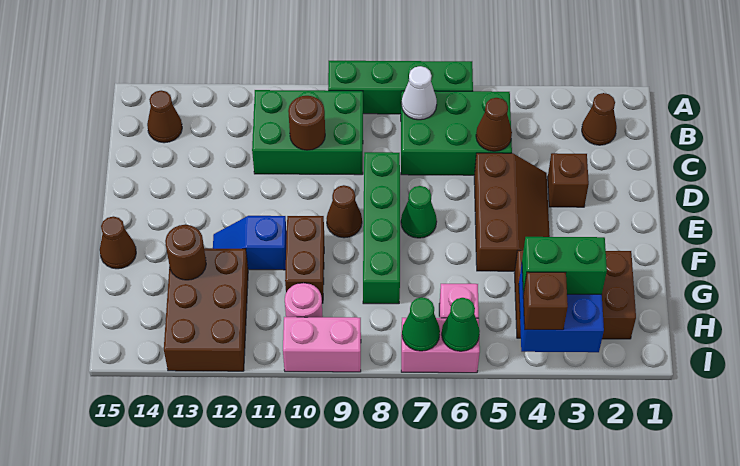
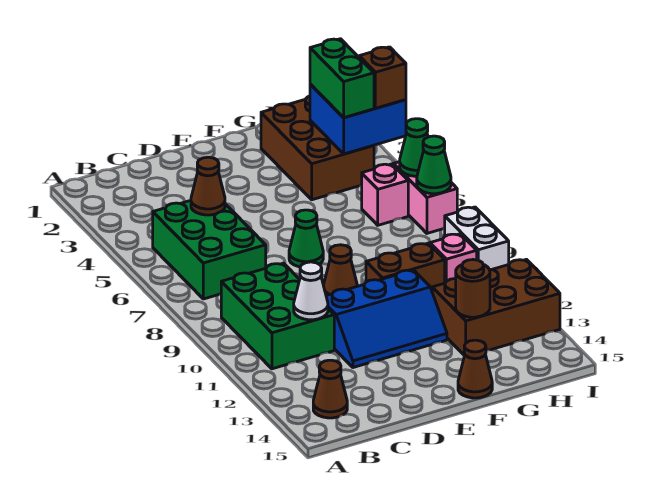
green brick A6:A9 level 1 -> none
brown cone B2 level 1 -> none
white cone B7 level 2 -> white cone C11 level 2
brown round brick C10 level 2 -> none
brown brick D3 level 1 -> none
brown slope D4:F5 level 1 top 5 -> none
green brick D8:G8 level 1 -> none
blue slope F11:F12 level 1 top 11 -> blue slope D11:F12 level 1 top 11
pink round brick H10 level 1 -> pink brick H10 level 1
pink brick I9:I10 level 1 -> white brick I9:I10 level 1

